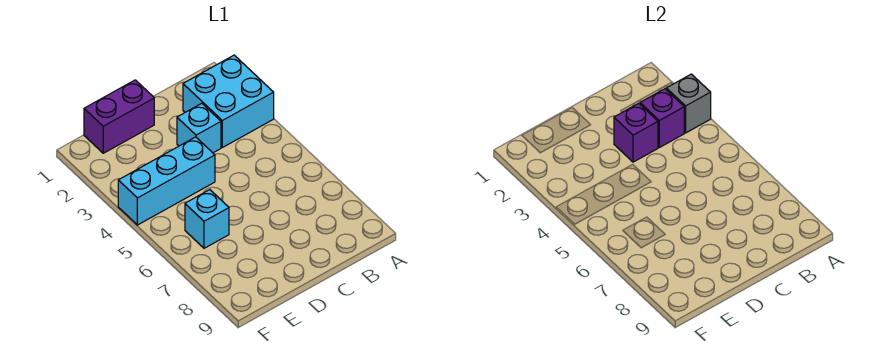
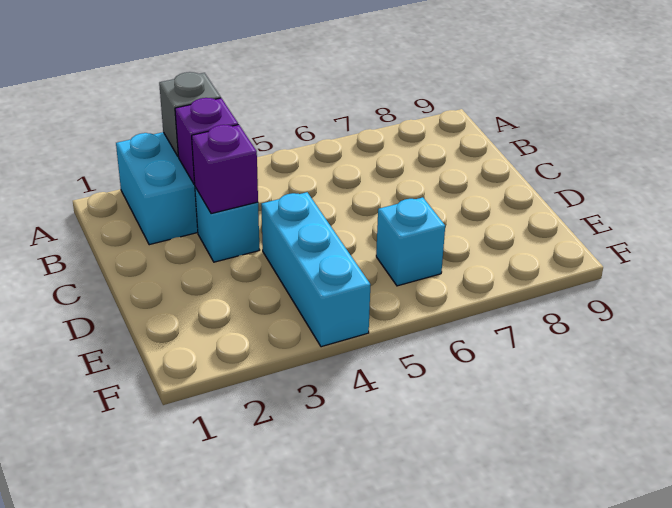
purple brick D1:E1 level 1 -> none

